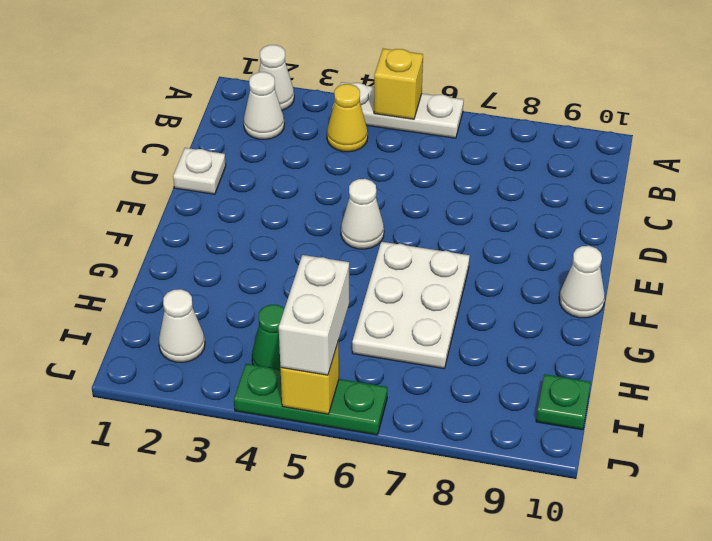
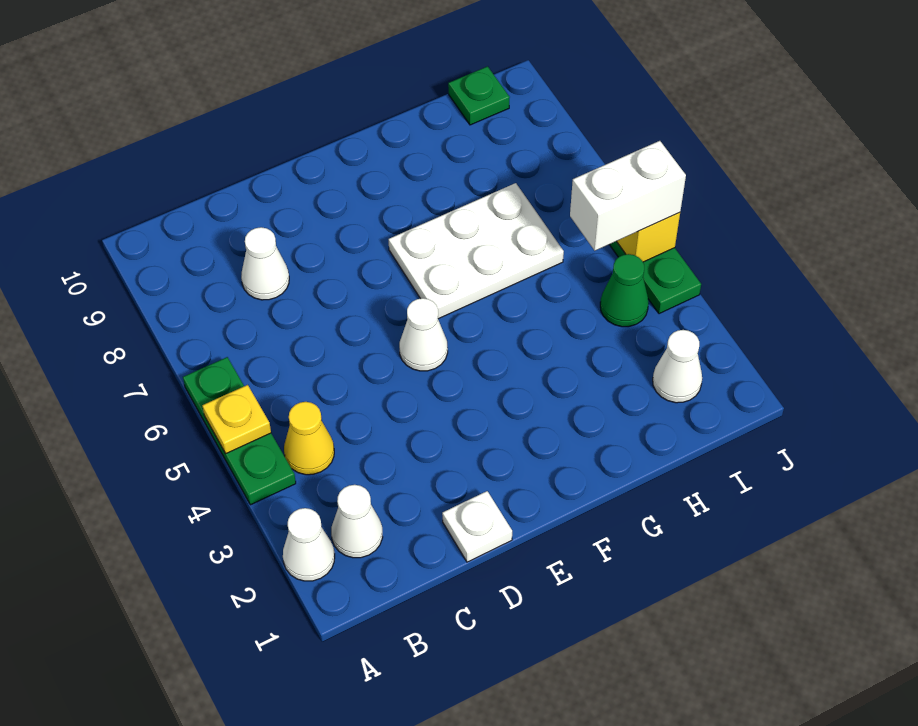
white plate A4:A6 level 1 -> green plate A4:A6 level 1
yellow brick A5 level 2 -> yellow plate A5 level 2
white cone F10 level 1 -> white cone C8 level 1

